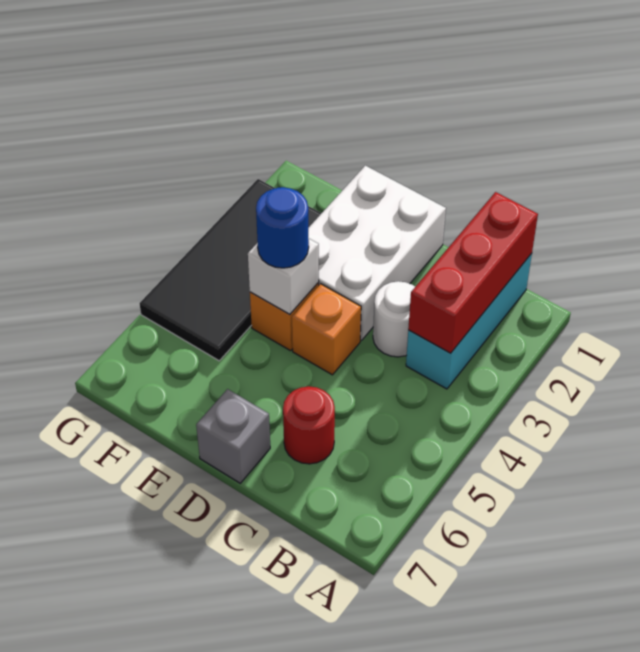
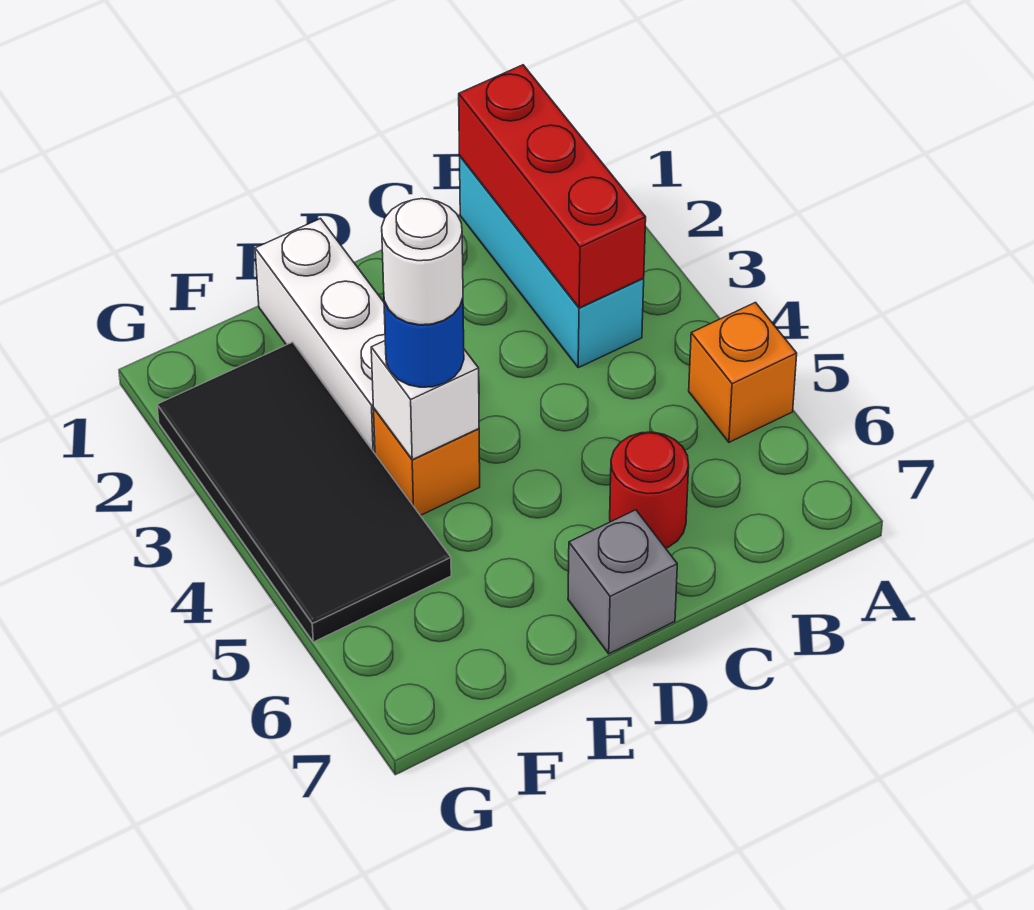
white round brick C3 level 1 -> white round brick E4 level 4
white brick D1:E3 level 1 -> white brick E1:E3 level 1
orange brick D4 level 1 -> orange brick A5 level 1

